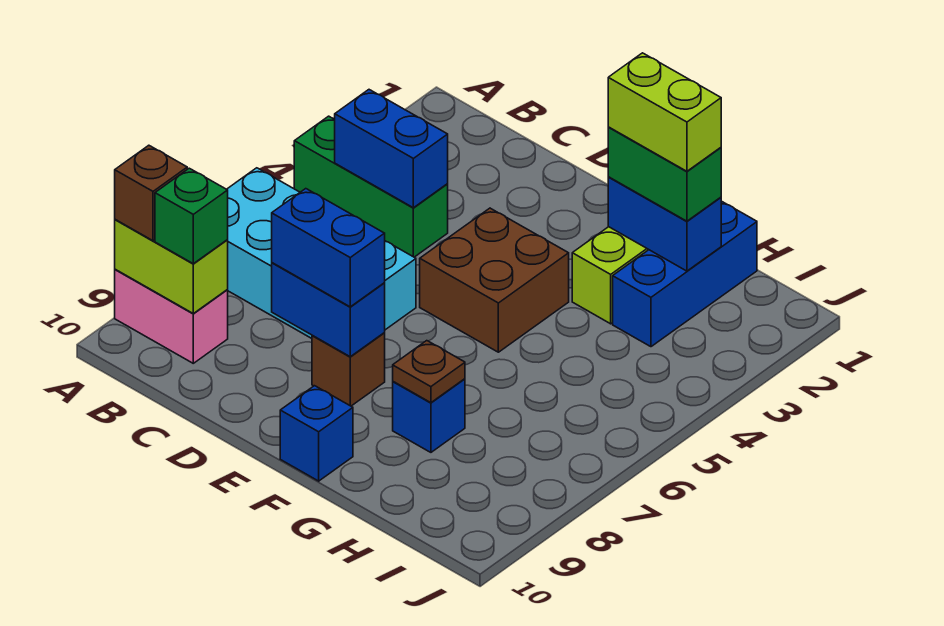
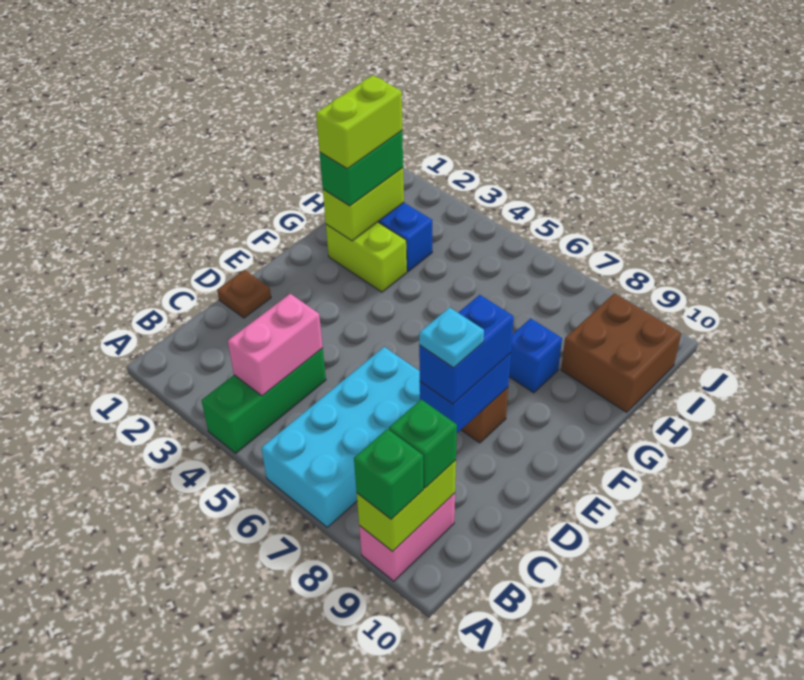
brown brick A9 level 3 -> green brick A9 level 3
blue brick B4:C4 level 2 -> pink brick B4:C4 level 2
none -> cyan plate D8 level 4
brown brick E4:F5 level 1 -> brown brick H9:I10 level 1
blue brick F10 level 1 -> none
blue brick G2:H2 level 2 -> lime brick G2:H2 level 2
brown plate G8 level 2 -> brown plate D1 level 1

